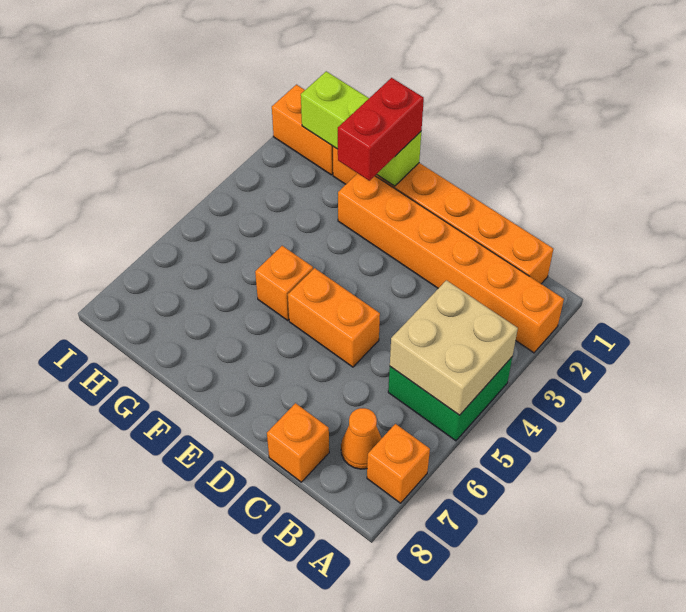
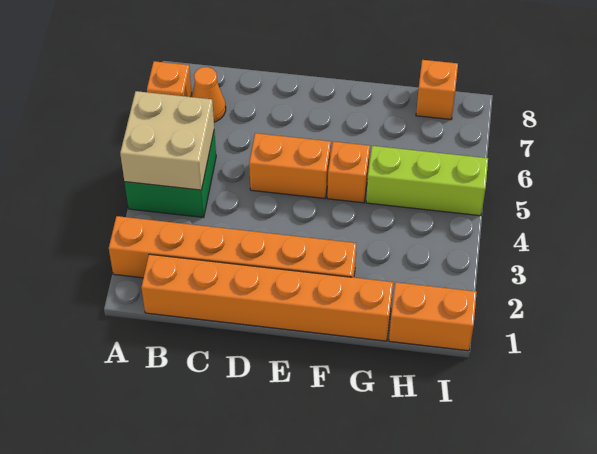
orange brick C8 level 1 -> orange brick H8 level 1
lime brick F1:H1 level 2 -> lime brick G5:I5 level 1
red brick F1:F2 level 3 -> none

